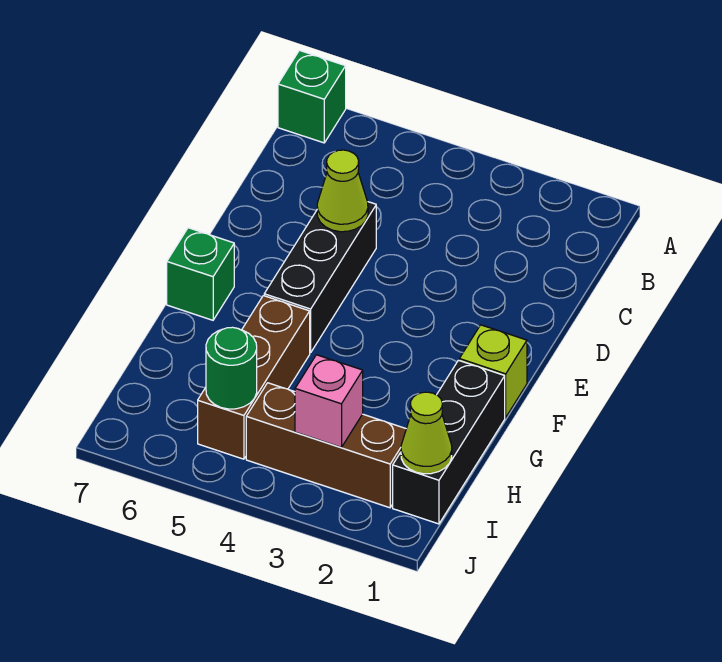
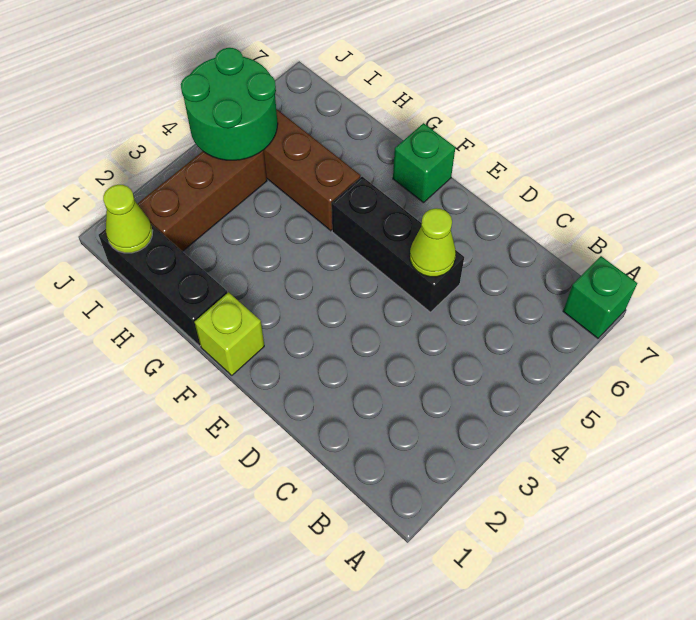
pink brick I3 level 2 -> none
green round brick I5 level 2 -> green round brick I4:J5 level 2

